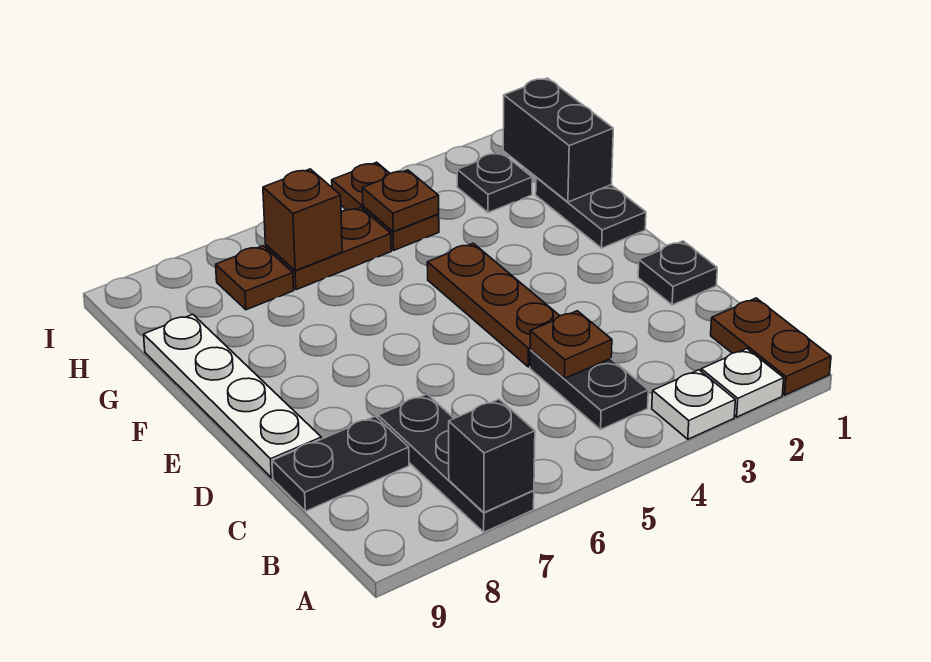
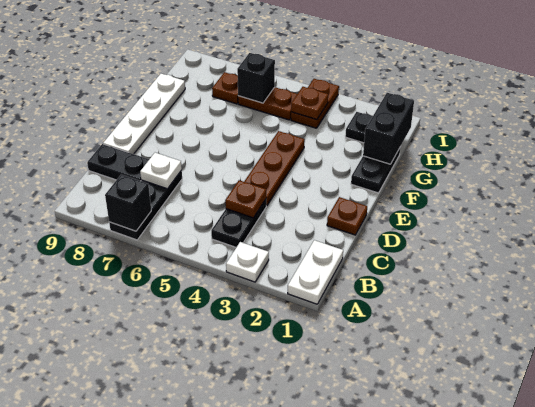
brown plate A1:B1 level 1 -> white plate A1:B1 level 1
white plate A2 level 1 -> white plate C7 level 2
black plate D1 level 1 -> brown plate D1 level 1
brown brick H6 level 2 -> black brick H6 level 2

